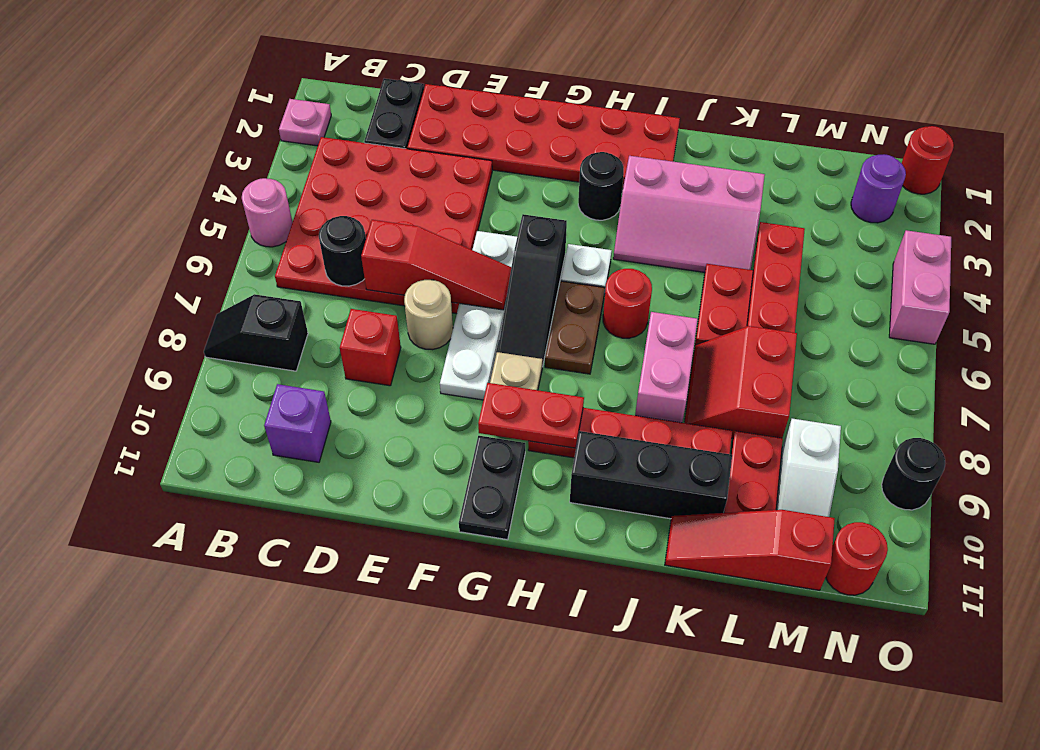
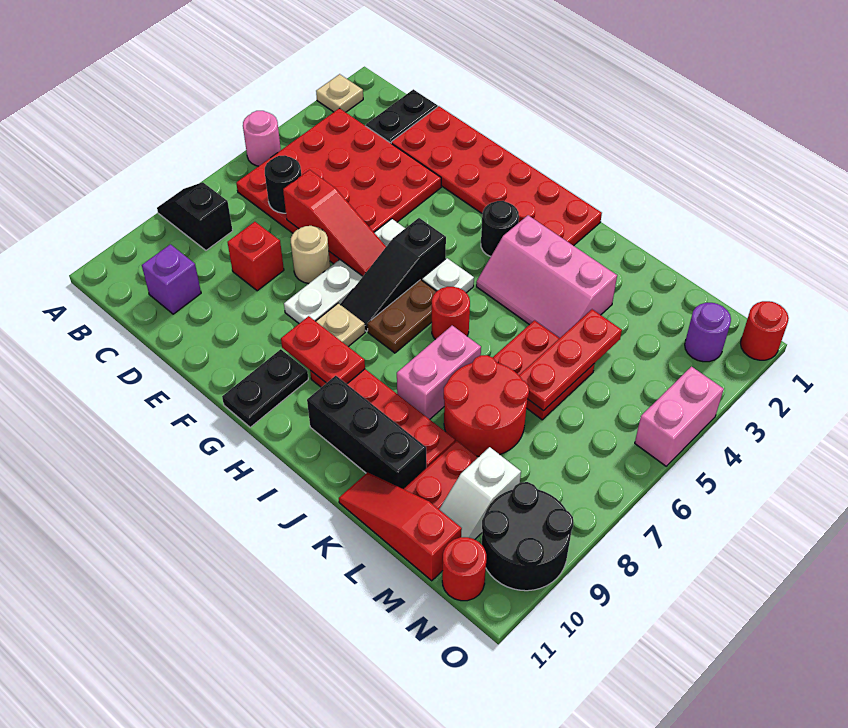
pink plate A2 level 1 -> tan plate A2 level 1
red slope K7:L8 level 1 top L -> red round brick K7:L8 level 1
black round brick O9 level 1 -> black round brick N9:O10 level 1

